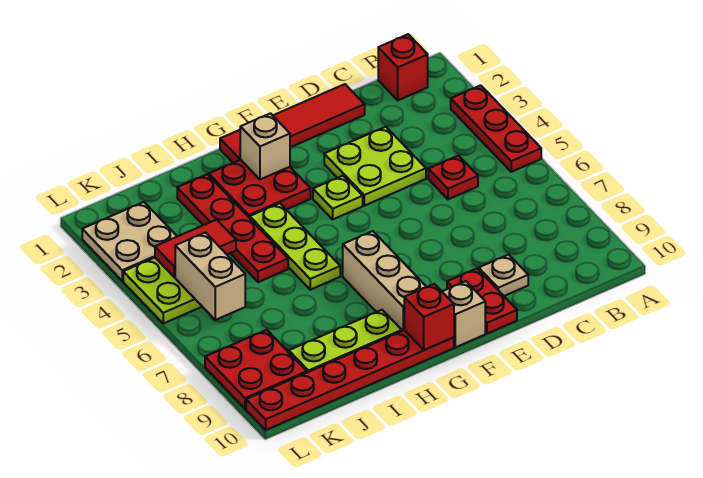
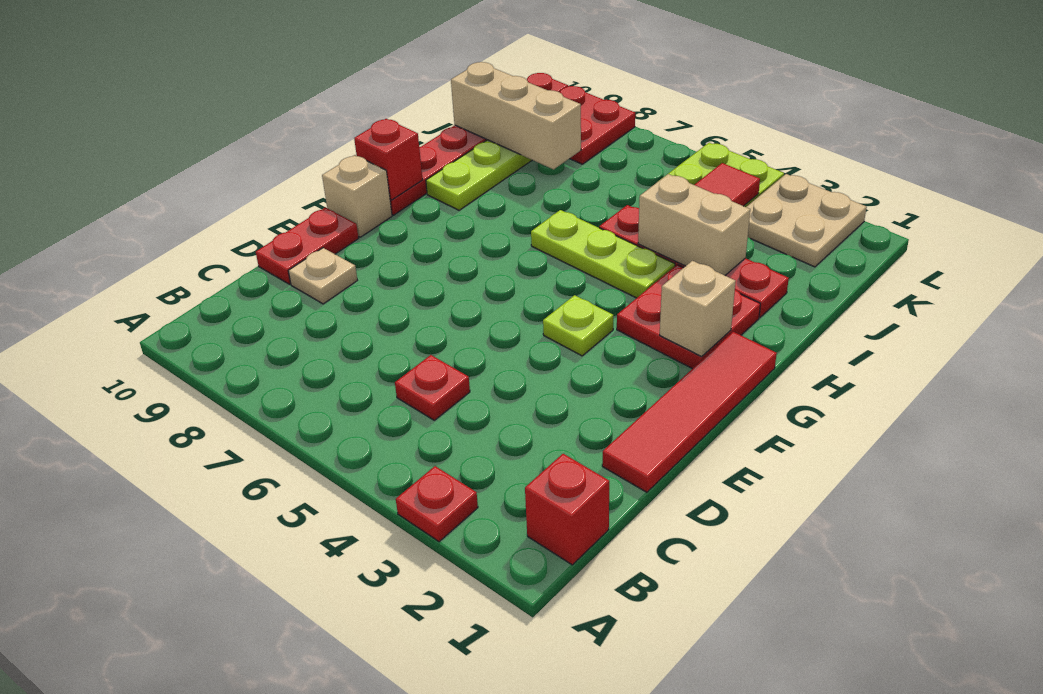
red plate A3:A5 level 1 -> red plate A3 level 1
lime plate D3:E4 level 1 -> none
red plate E9:E10 level 1 -> red plate D10:E10 level 1
tan brick G7:G9 level 1 -> tan brick J8:J10 level 2
tan brick K5:K6 level 2 -> tan brick I3:I4 level 2

